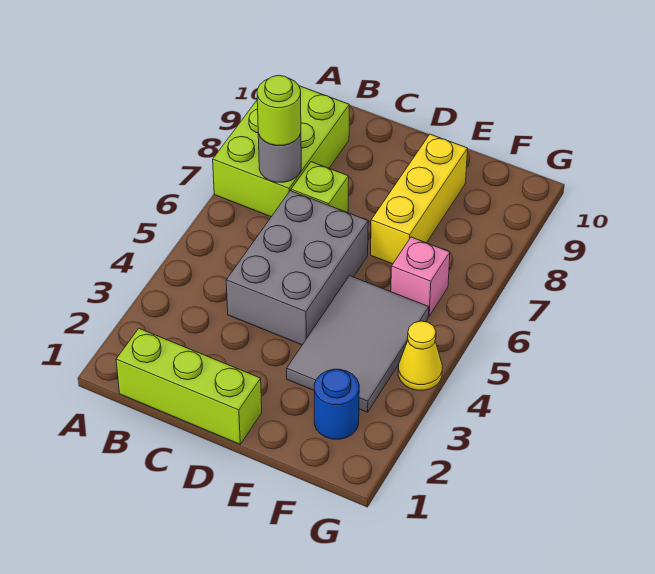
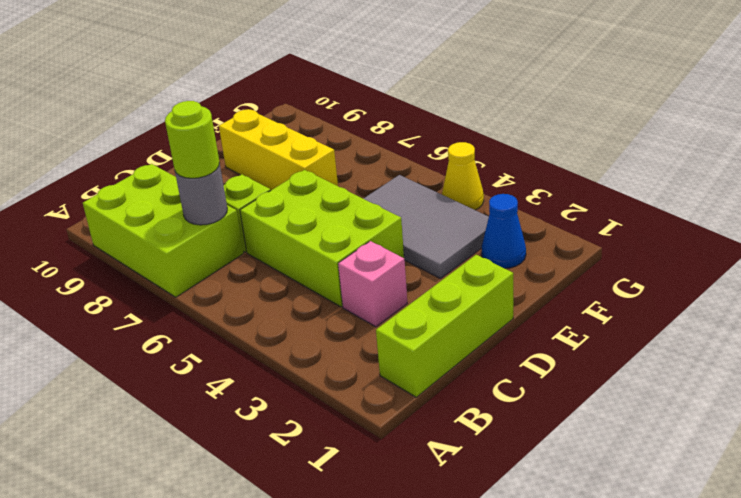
grey brick C4:D6 level 1 -> lime brick C4:D6 level 1
blue round brick F2 level 1 -> blue cone F2 level 1
pink brick F6 level 1 -> pink brick C3 level 1

